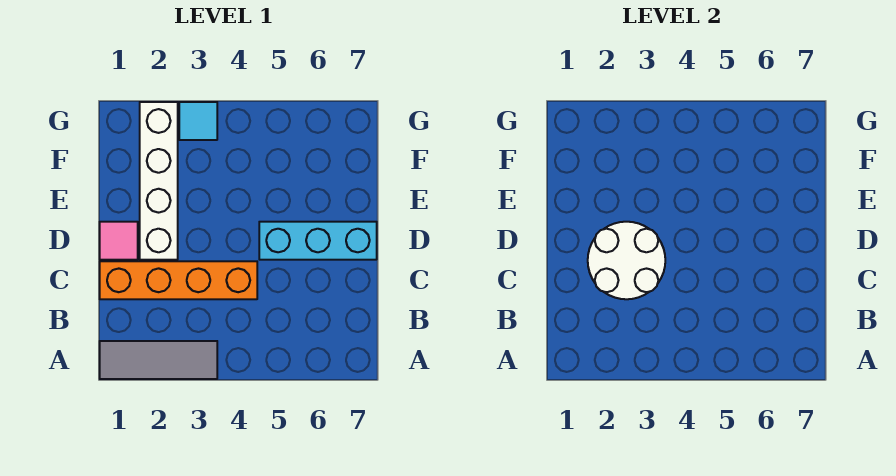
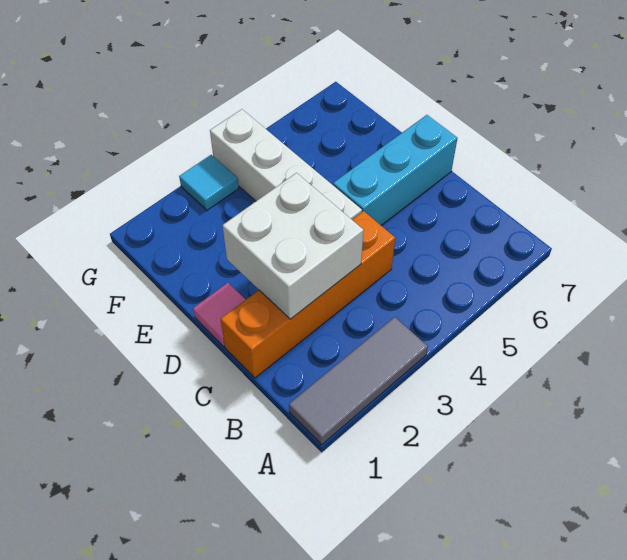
white round brick C2:D3 level 2 -> white brick C2:D3 level 2
white brick D2:G2 level 1 -> white brick D4:G4 level 1

